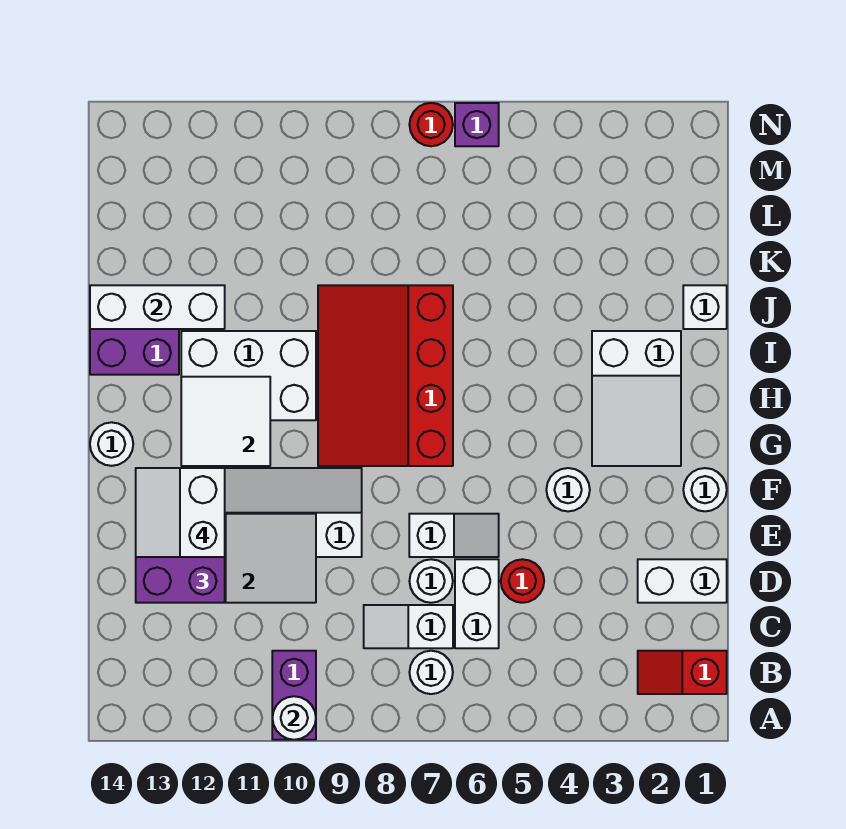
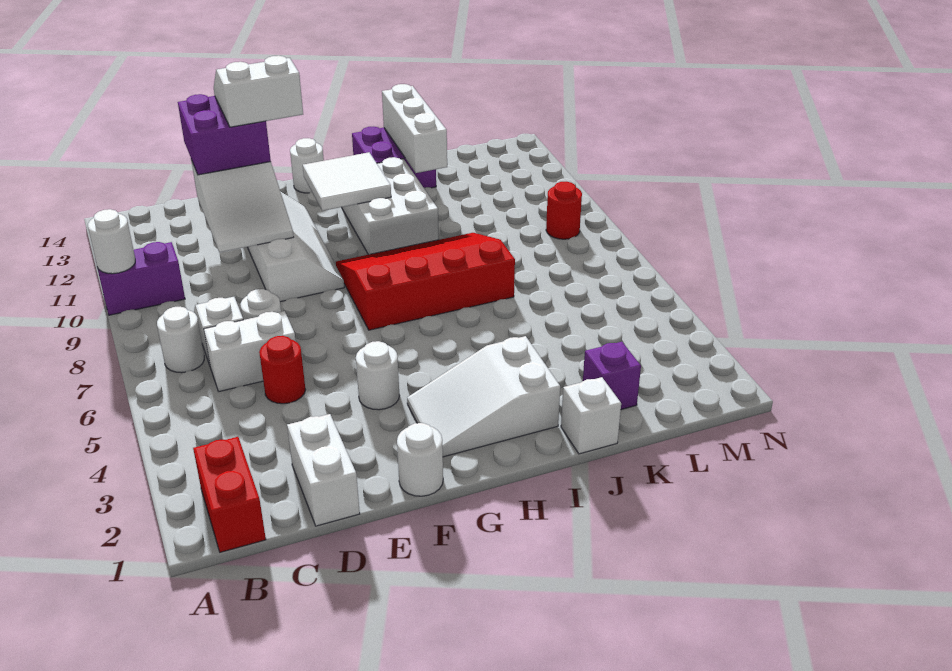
red slope B1:B2 level 1 top 1 -> red brick B1:B2 level 1
white slope E6:E7 level 1 top 7 -> none
purple brick N6 level 1 -> purple brick K2 level 1
red round brick N7 level 1 -> red round brick M9 level 1

